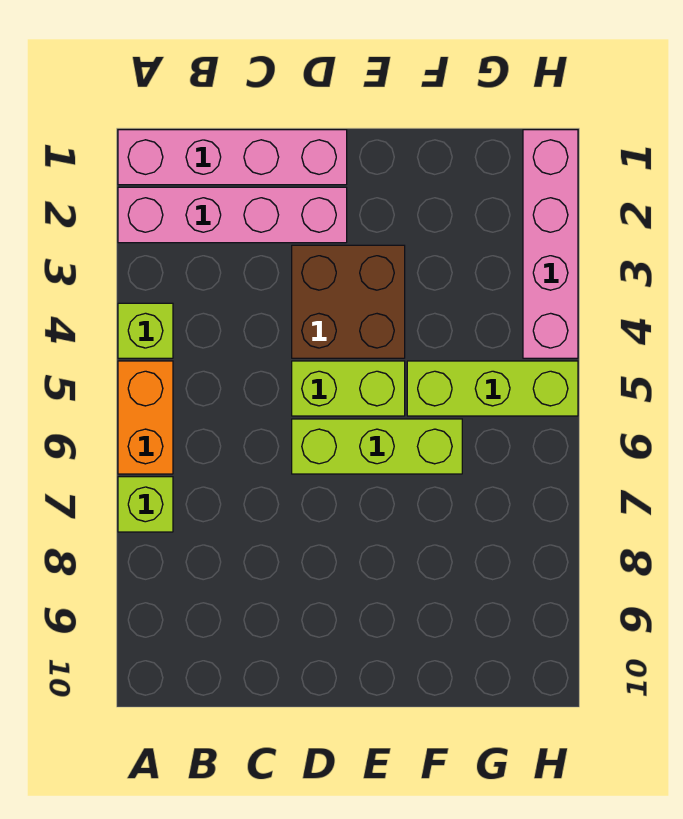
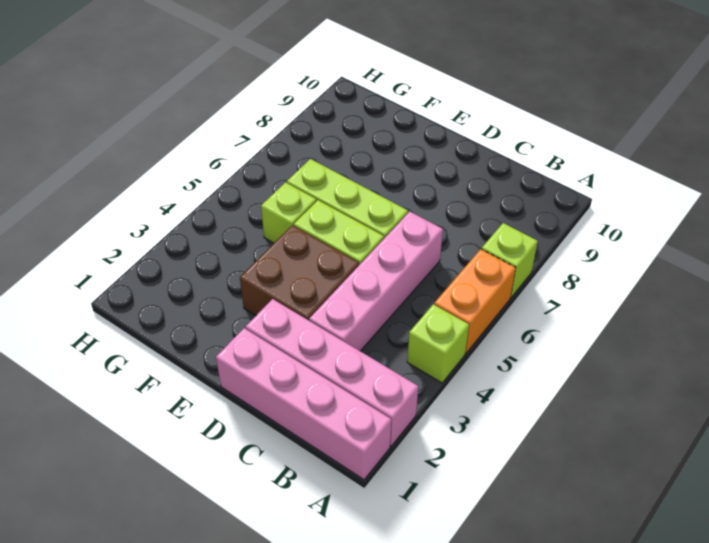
lime brick F5:H5 level 1 -> lime brick F5 level 1
pink brick H1:H4 level 1 -> pink brick C3:C6 level 1

